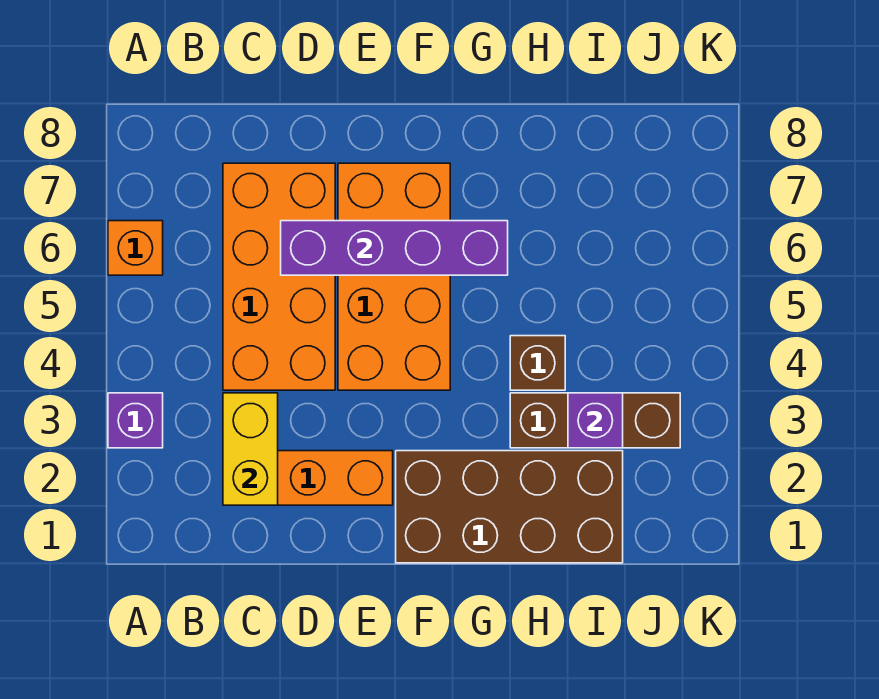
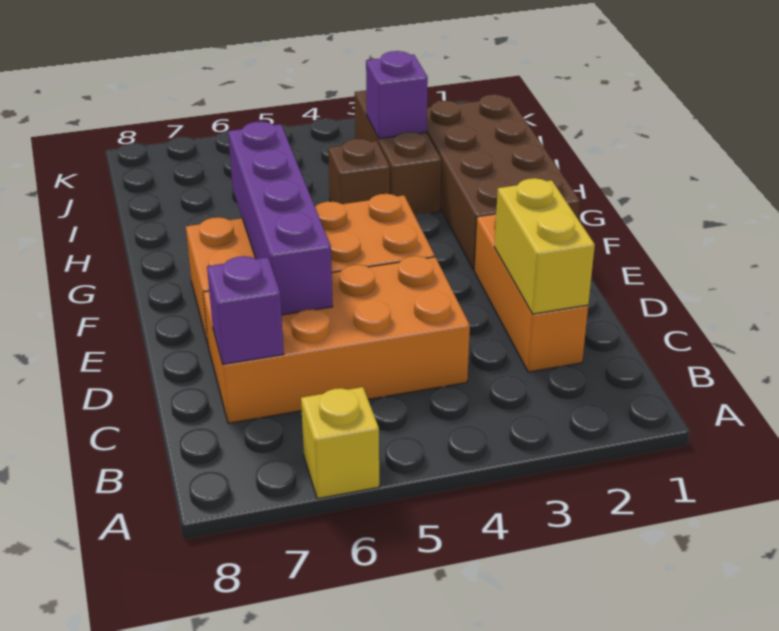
purple brick A3 level 1 -> purple brick C7 level 2
orange brick A6 level 1 -> yellow brick A6 level 1
yellow brick C2:C3 level 2 -> yellow brick C2:D2 level 2

